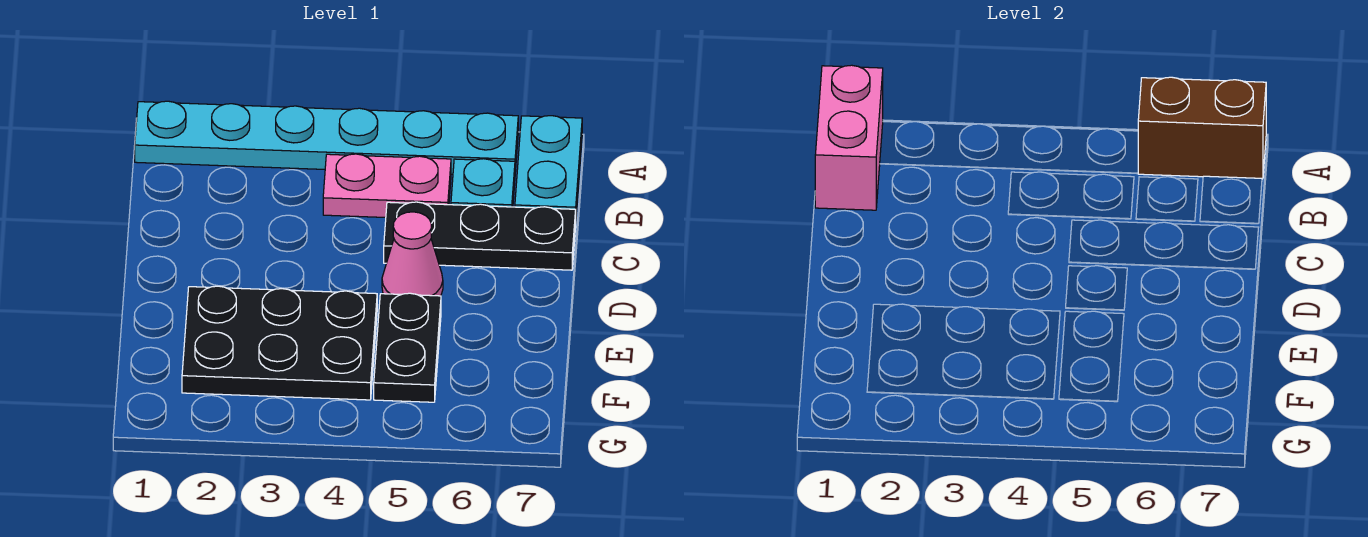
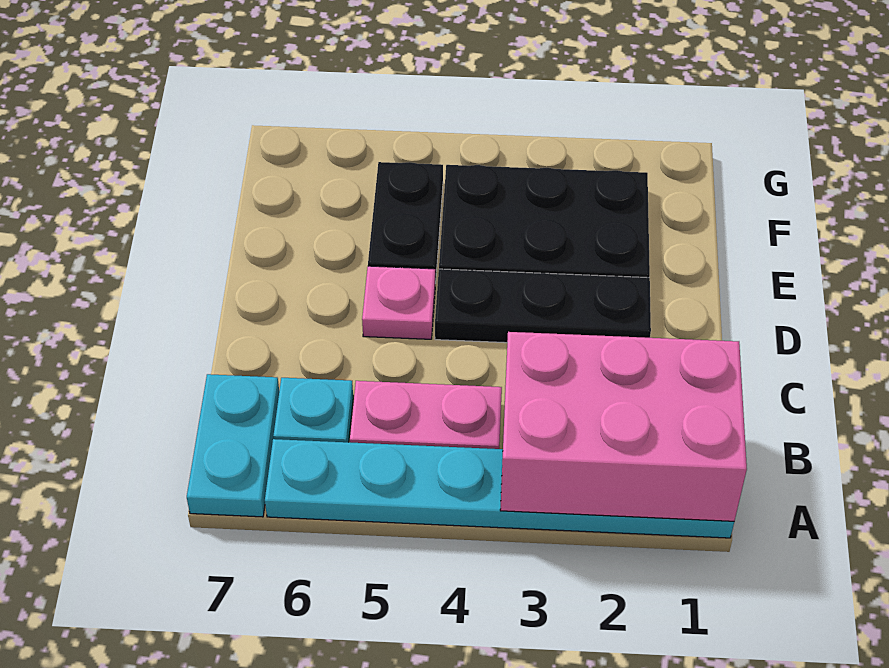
pink brick A1:B1 level 2 -> pink brick A1:B3 level 2
brown brick A6:A7 level 2 -> none
black plate C5:C7 level 1 -> black plate D2:D4 level 1
pink cone D5 level 1 -> pink plate D5 level 1

